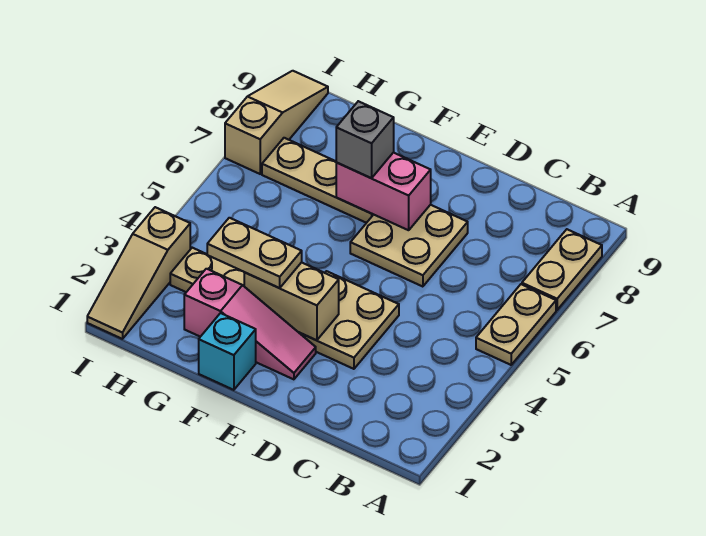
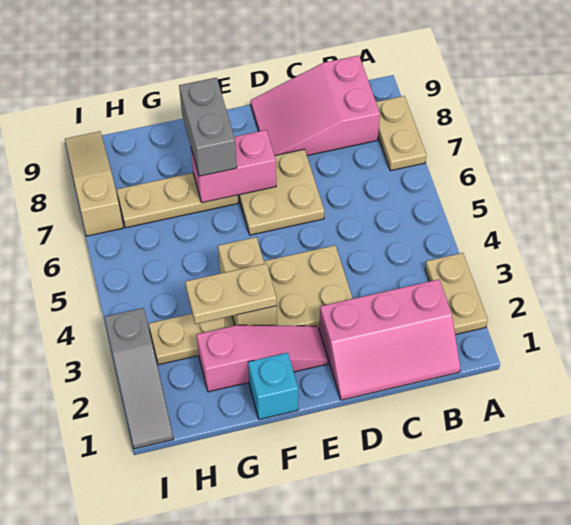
tan plate A5:A6 level 1 -> tan plate A2:A3 level 1
none -> pink slope B1:D2 level 1 top 2
none -> pink slope B8:D9 level 1 top B
tan brick E3:F3 level 2 -> tan brick F3:F4 level 2
grey brick F7 level 3 -> grey brick F7:F8 level 3
tan slope I1:I3 level 1 top 3 -> grey slope I1:I3 level 1 top 3

